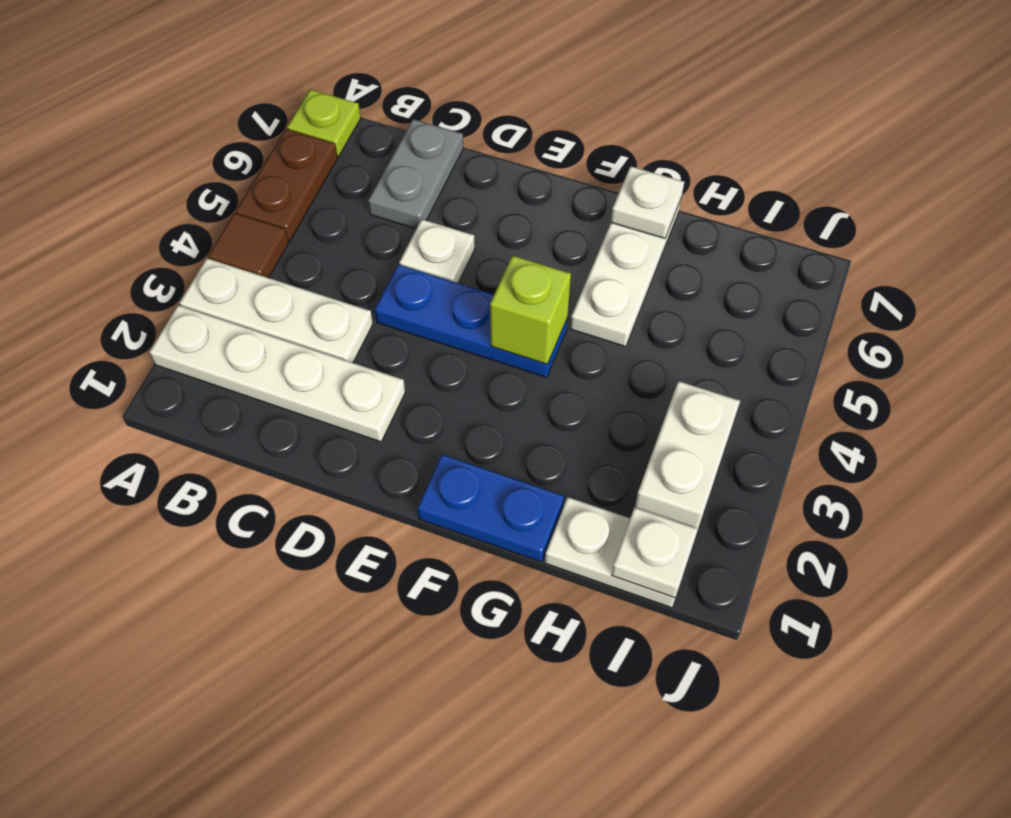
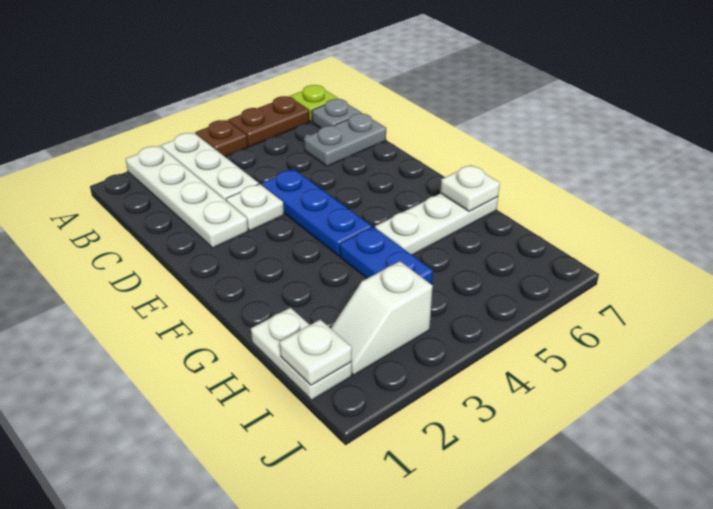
brown tile A4 level 1 -> brown plate A4 level 1
none -> grey plate B7 level 1
white plate D5 level 1 -> white plate D3 level 1
blue plate F1:G1 level 1 -> blue plate G4:H4 level 1
lime brick F4 level 2 -> none
white brick I2:I3 level 1 -> white slope I2:I3 level 1 top 3

